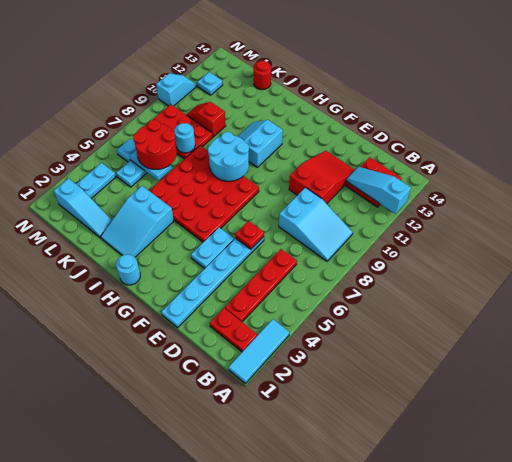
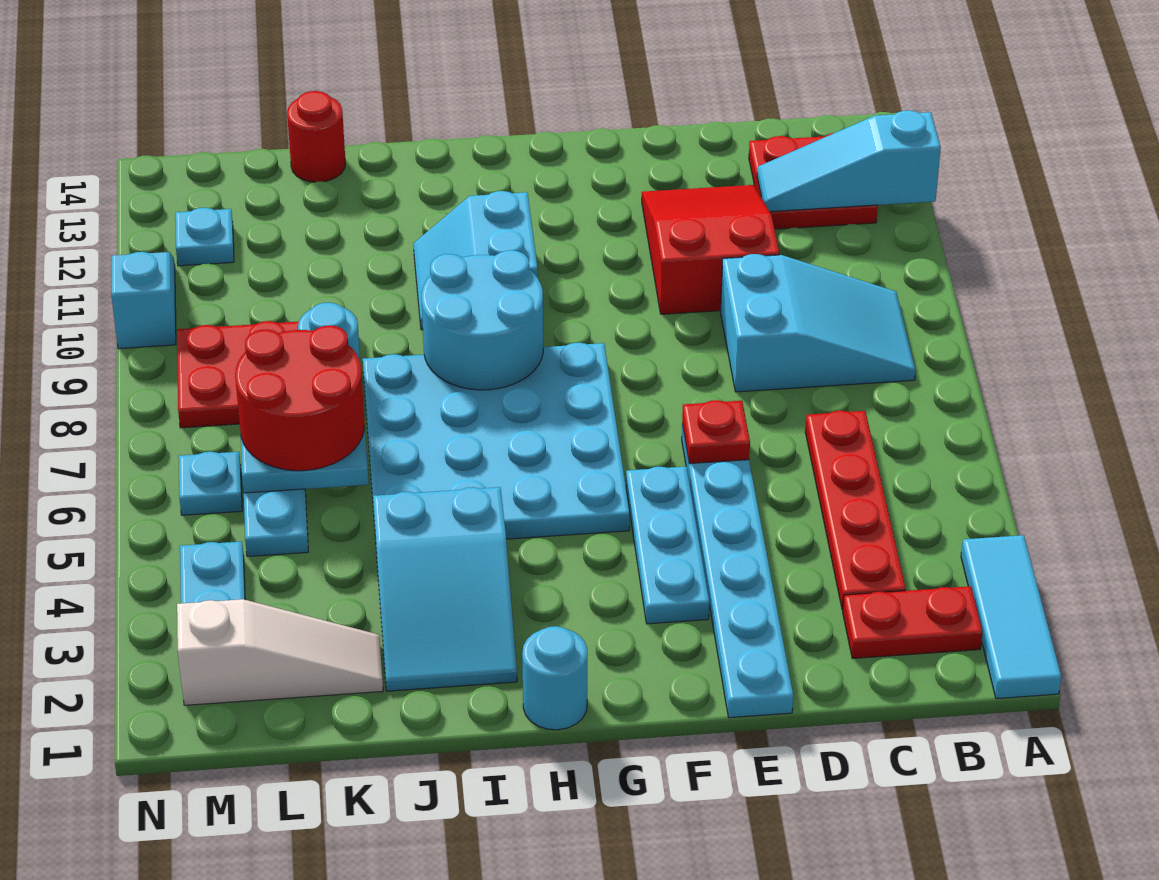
cyan plate F4:F5 level 1 -> cyan plate F3:F5 level 1
red plate G5:J8 level 1 -> cyan plate G5:J8 level 1
cyan slope K2:M2 level 1 top M -> white slope K2:M2 level 1 top M
red slope K10:L10 level 1 top K -> none

